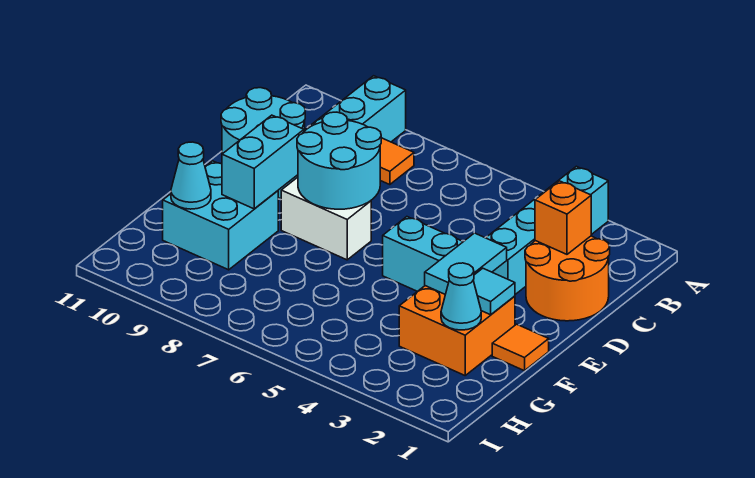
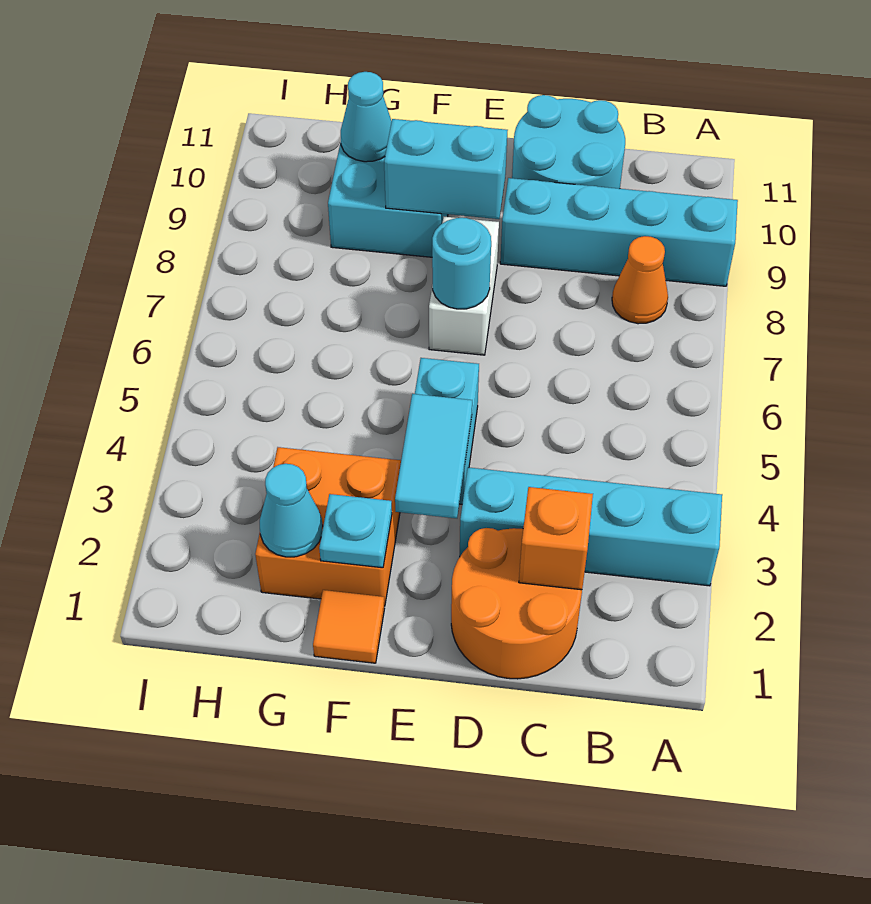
orange tile B8 level 1 -> orange cone B8 level 1
cyan round brick D7:E8 level 2 -> cyan round brick E7 level 2
cyan tile E3:F3 level 2 -> cyan tile E3:E4 level 2
cyan tile F2 level 2 -> cyan plate F2 level 2

